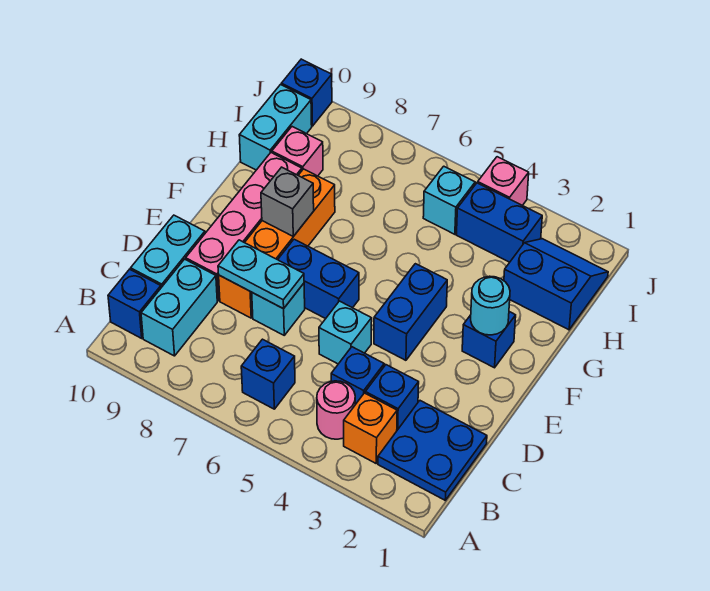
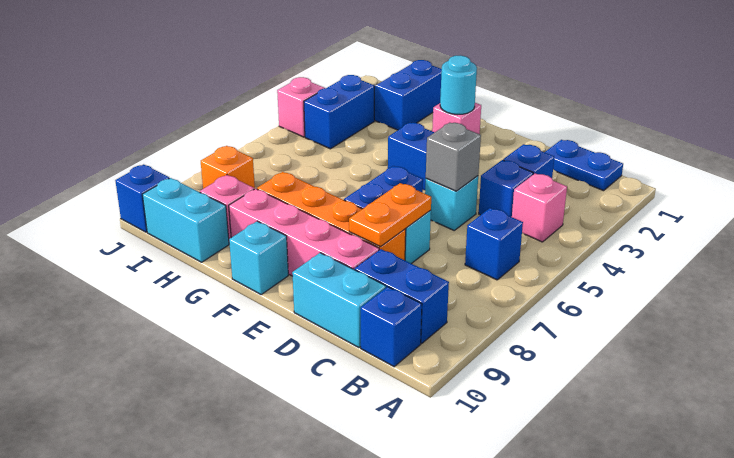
blue plate B1:C2 level 1 -> blue plate B1:C1 level 1
orange brick B3 level 1 -> orange brick I8 level 1
pink round brick B4 level 1 -> pink brick B4 level 1
cyan brick B9:C9 level 1 -> blue brick B9:C9 level 1
cyan plate D7:D8 level 2 -> orange plate D7:D8 level 2
blue brick F2 level 1 -> pink brick F2 level 1
grey brick F8 level 2 -> grey brick D5 level 2
cyan brick I5 level 1 -> cyan brick F10 level 1

